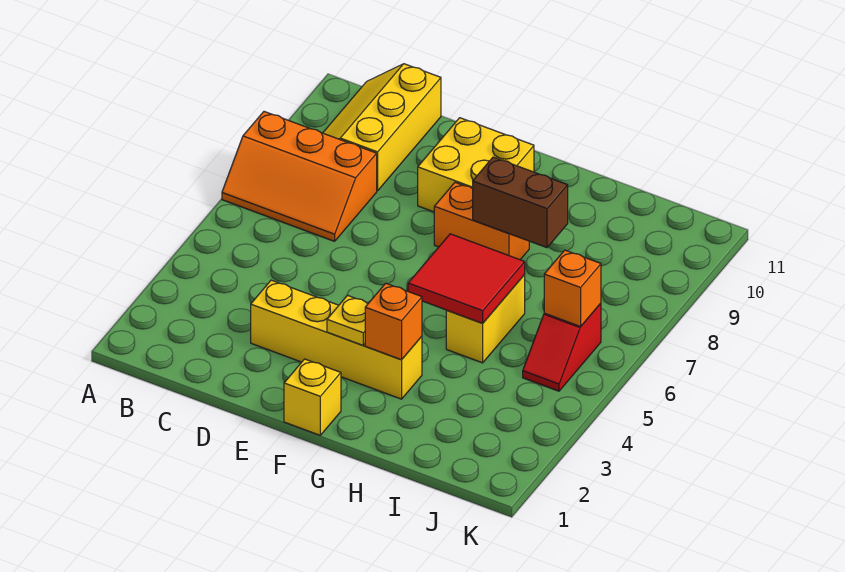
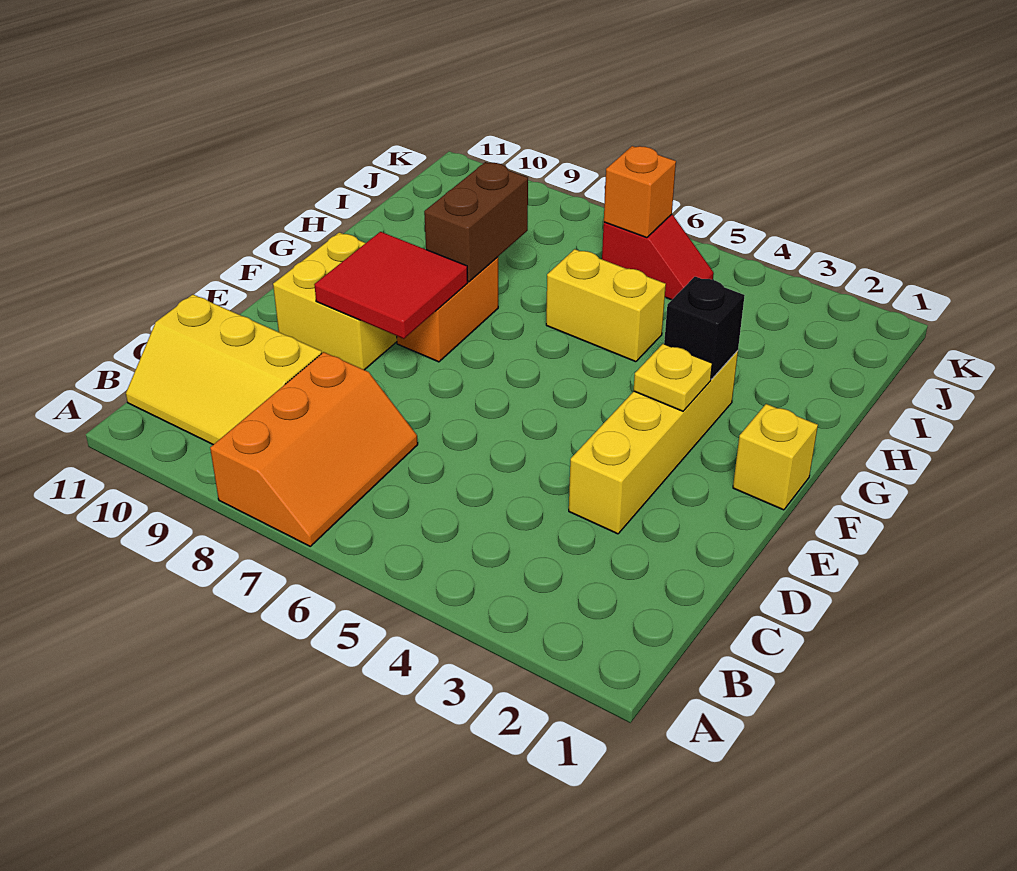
orange brick G3 level 2 -> black brick G3 level 2
red tile G5:H6 level 2 -> red tile E8:F9 level 2

